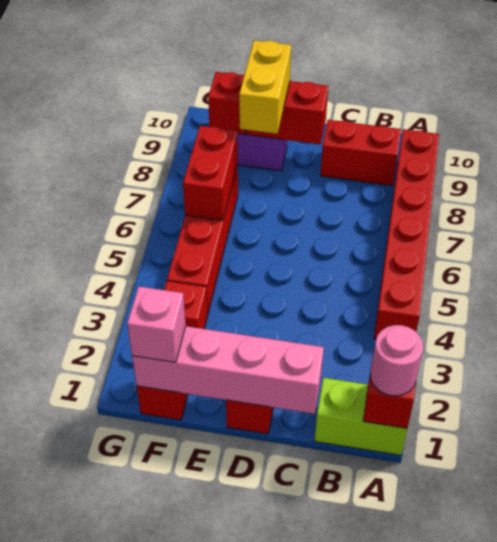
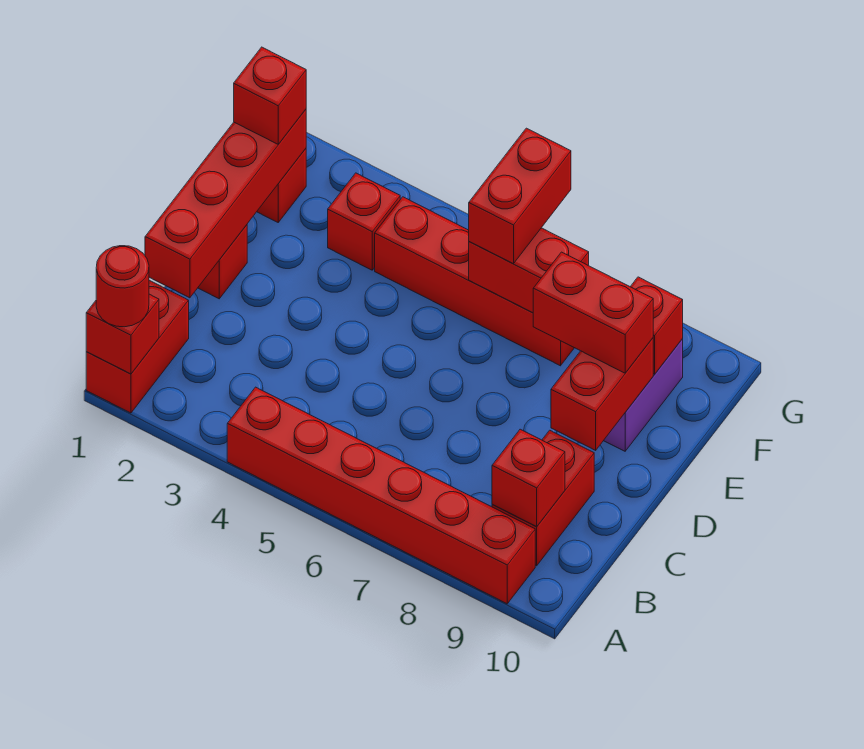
lime brick A1:B1 level 1 -> red brick A1:B1 level 1
pink round brick A1 level 3 -> red round brick A1 level 3
none -> red brick B9 level 2
pink brick C1:F1 level 2 -> red brick C1:F1 level 2
yellow brick E8:E9 level 3 -> red brick E8:E9 level 3
pink brick F1 level 3 -> red brick F1 level 3
none -> red brick F6:G6 level 3

